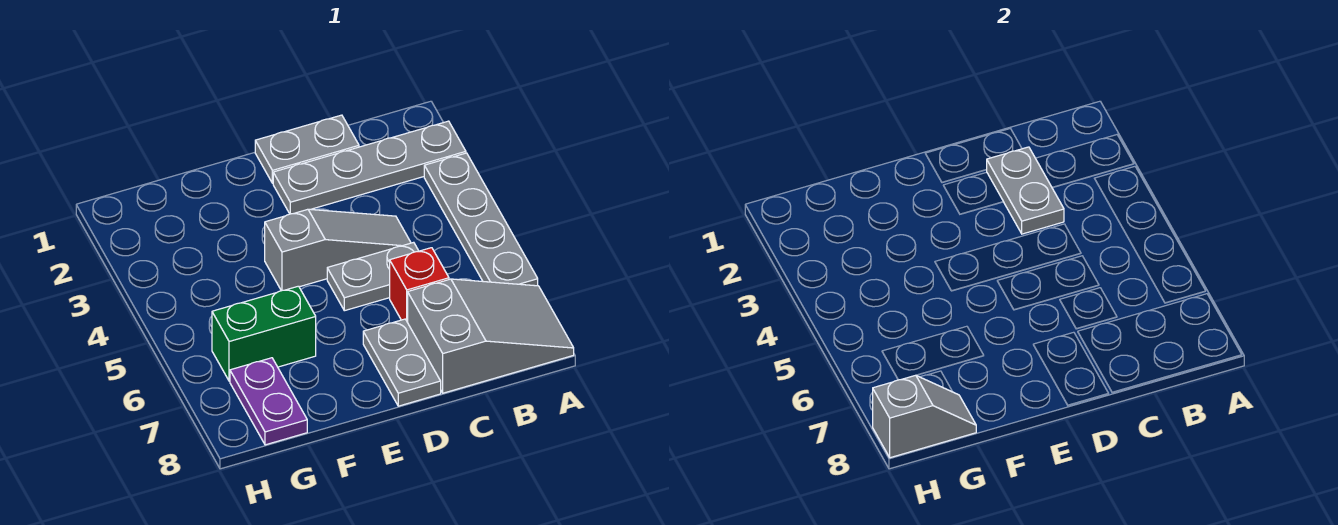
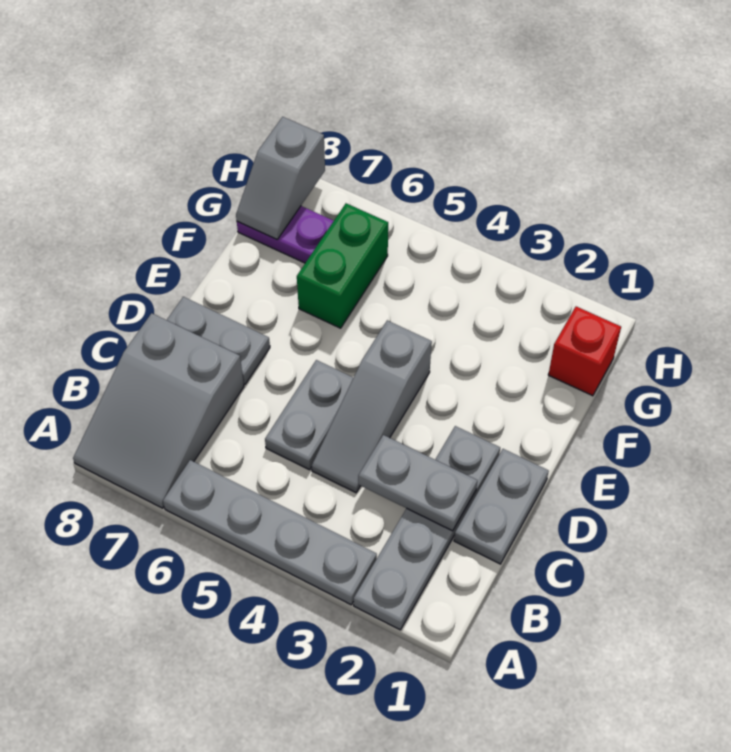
red brick C6 level 1 -> red brick G1 level 1

